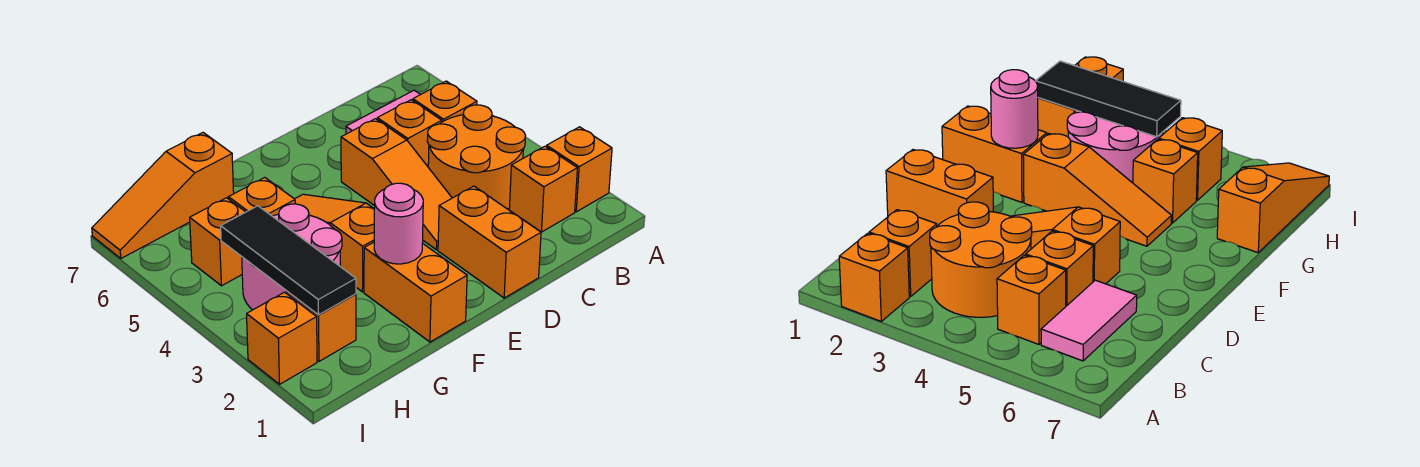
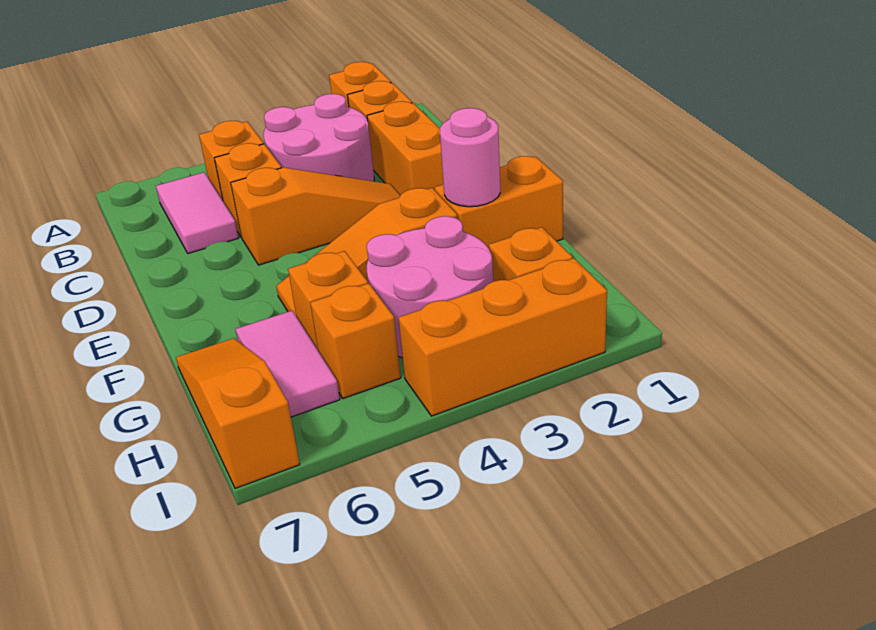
orange round brick B3:C4 level 1 -> pink round brick B3:C4 level 1
orange brick D1:D2 level 1 -> orange brick C2:D2 level 1
none -> pink tile G6:H6 level 1
orange slope G7:I7 level 1 top G -> orange slope G7:I7 level 1 top I
black tile H2:H4 level 2 -> none
orange brick I2 level 1 -> orange brick I2:I4 level 1

